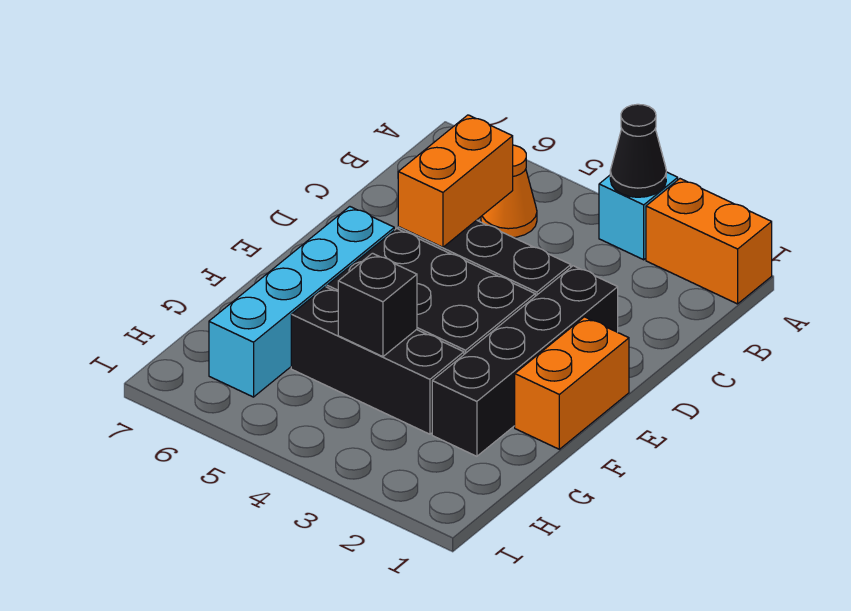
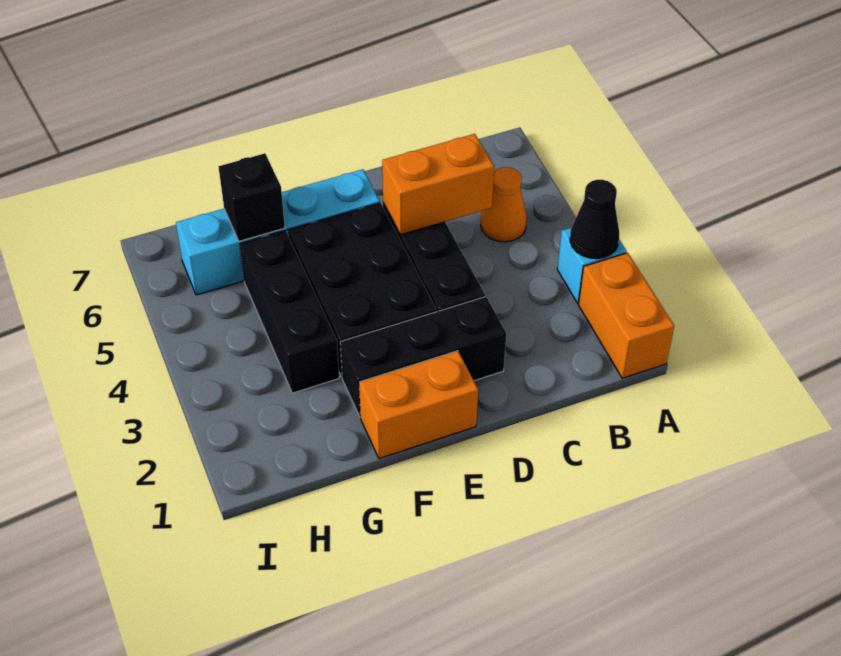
black brick D2:G2 level 1 -> black brick D2:F2 level 1
black brick G4 level 2 -> black brick G6 level 2

